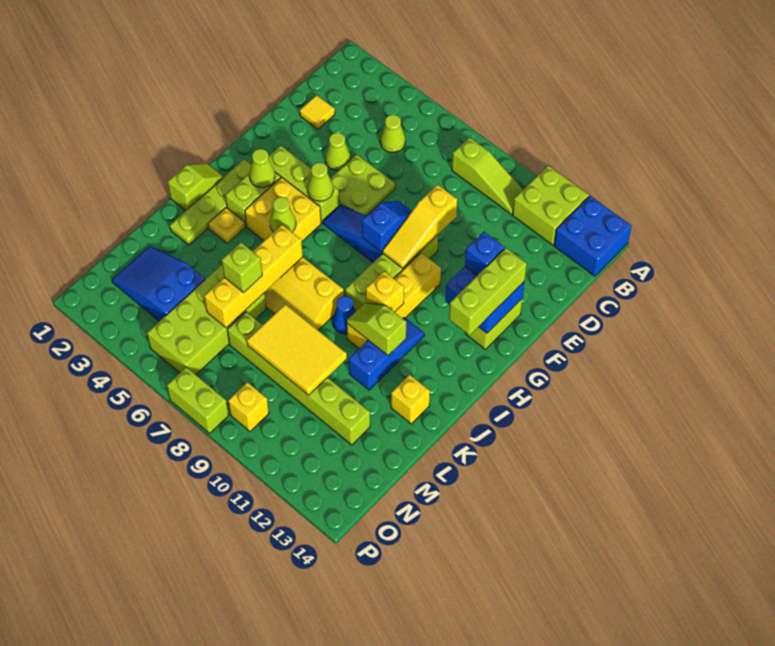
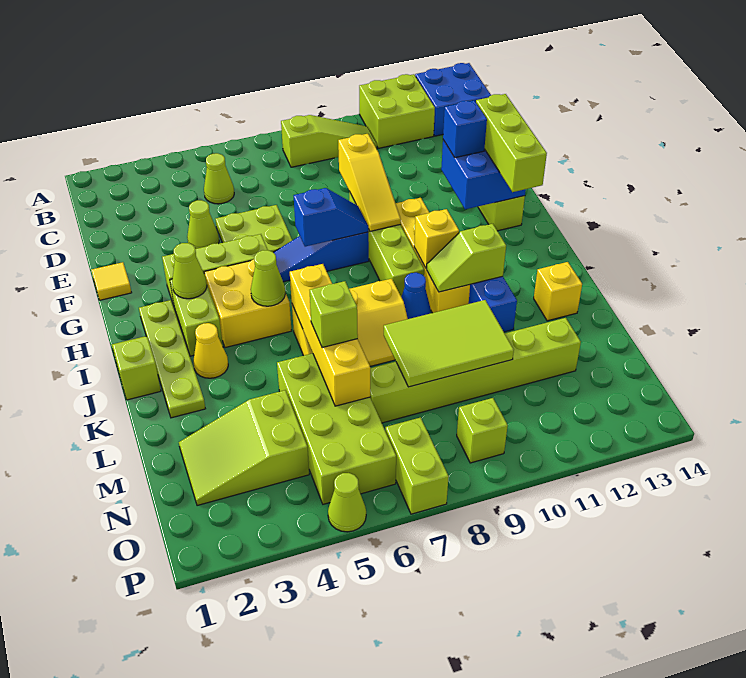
yellow tile D2 level 1 -> yellow tile F1 level 1
blue slope F8:G8 level 2 top G -> blue slope G7:G8 level 2 top 7
lime cone G5 level 2 -> lime cone P5 level 1
yellow plate J3 level 1 -> yellow cone J3 level 1
yellow tile L8:M10 level 2 -> lime tile L8:M10 level 2
blue slope M2:N4 level 1 top 4 -> lime slope M2:N4 level 1 top 4
yellow brick O9 level 1 -> lime brick O9 level 1
lime brick P7:P8 level 1 -> lime brick O7:P7 level 1

